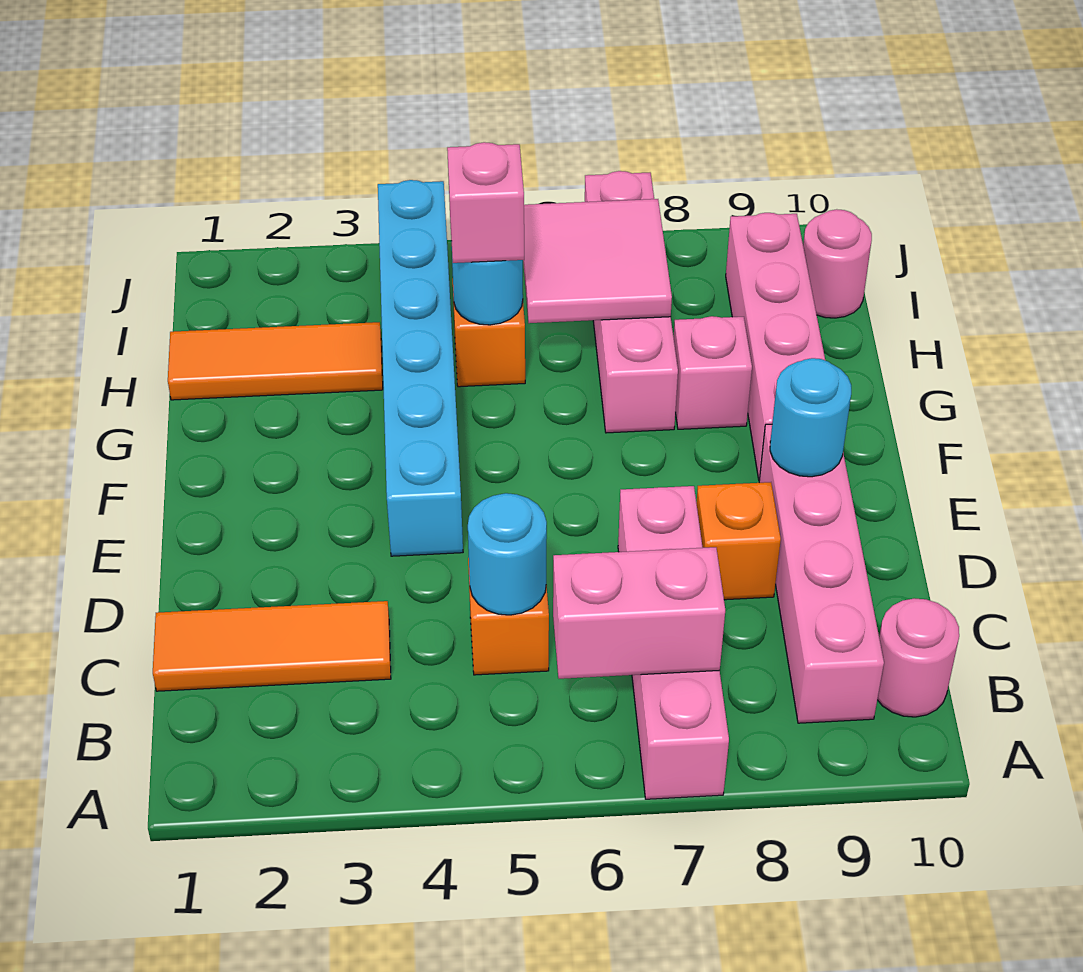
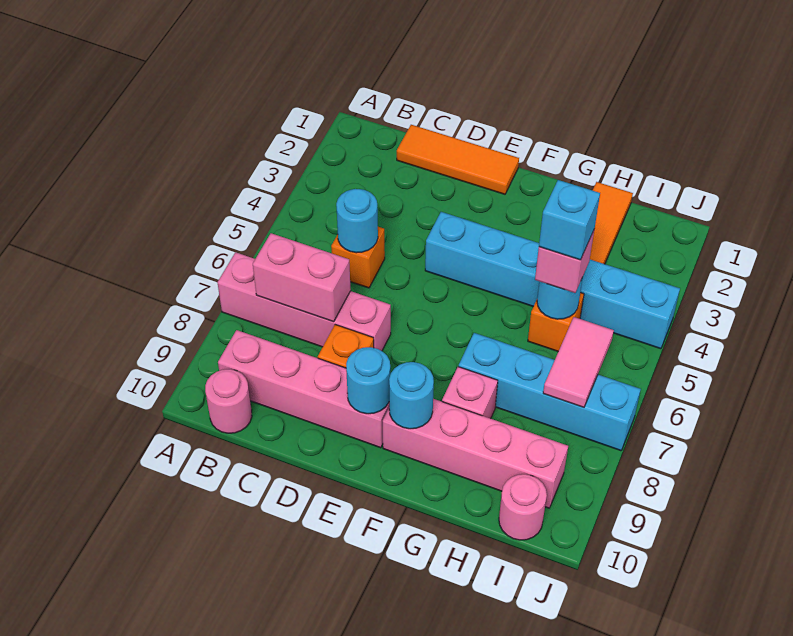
pink brick B6:B7 level 2 -> pink brick B7:C7 level 2
orange tile C1:C3 level 1 -> orange tile C1:E1 level 1
none -> cyan round brick F9 level 2
pink brick G7:J7 level 1 -> cyan brick G7:J7 level 1
none -> cyan brick H5 level 4
pink tile H6:I7 level 2 -> pink tile I6:I7 level 2

